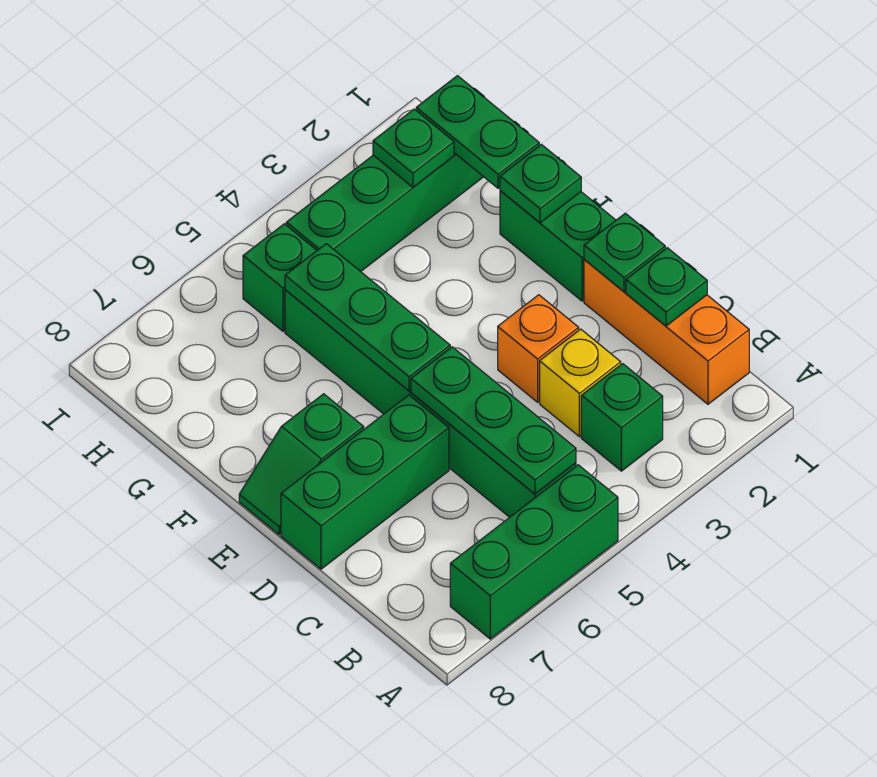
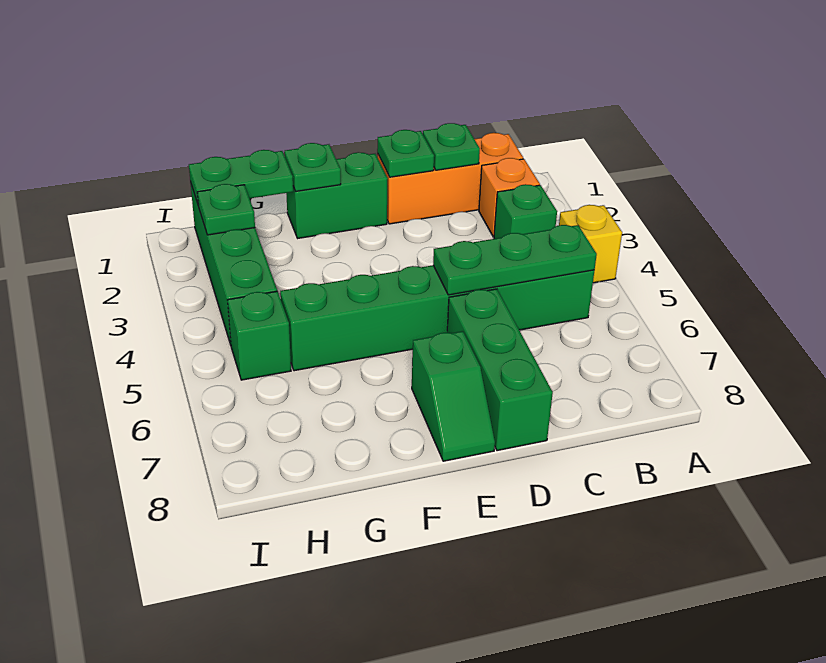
green brick A5:A7 level 1 -> none
yellow brick C3 level 1 -> yellow brick A4 level 1
orange brick D3 level 1 -> orange brick B2 level 1
green plate E5:G5 level 2 -> none

